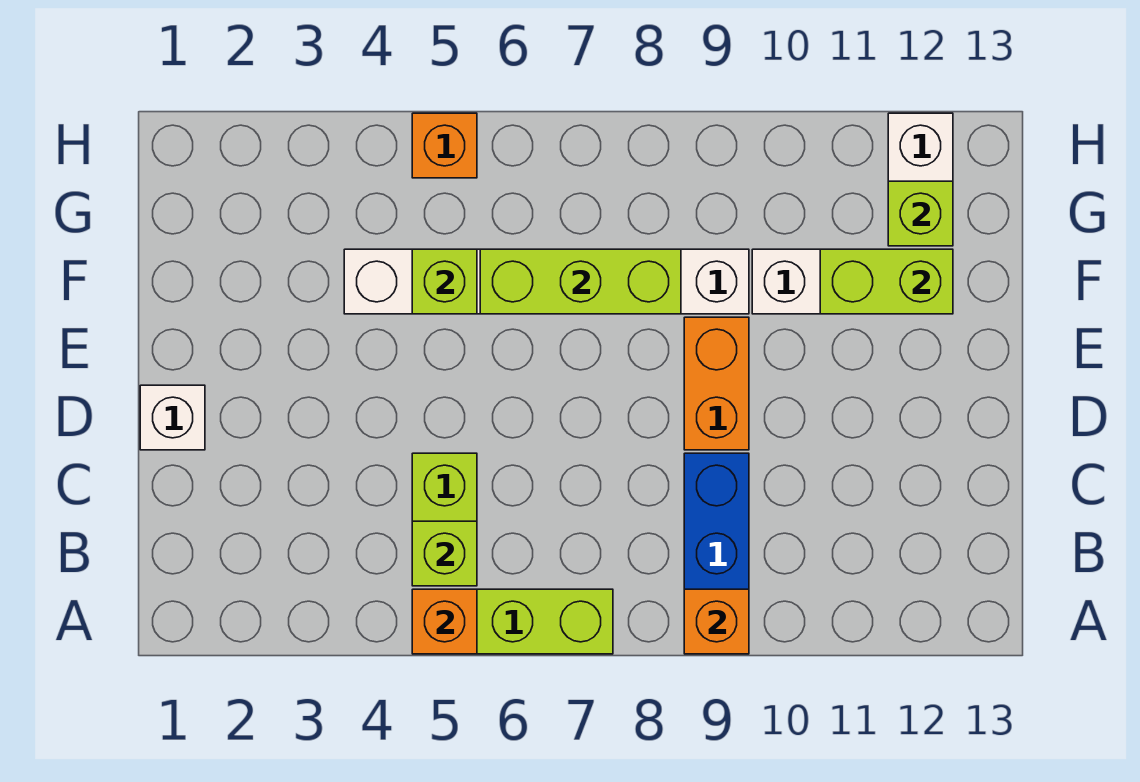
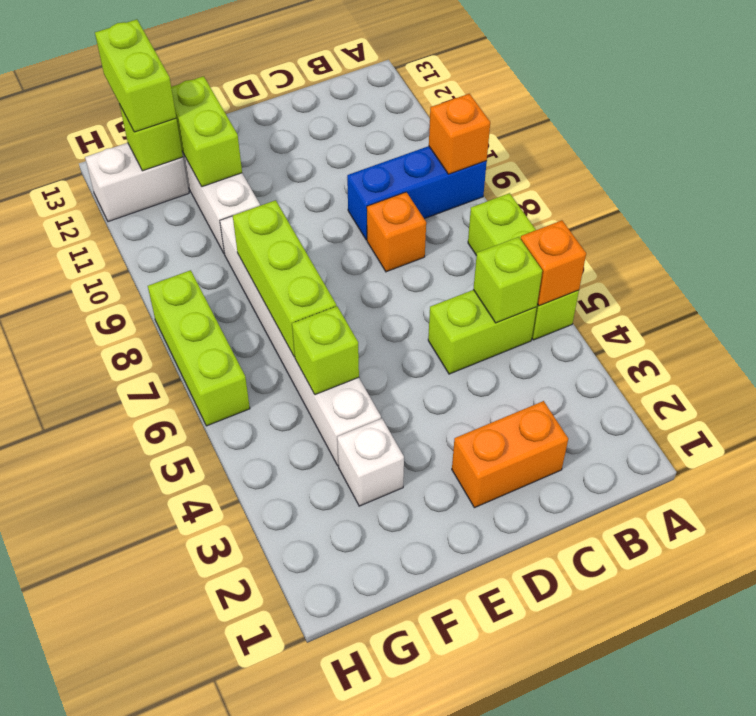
white brick D1 level 1 -> white brick F3 level 1
orange brick D9:E9 level 1 -> orange brick C2:D2 level 1
none -> lime brick G12:G13 level 3
orange brick H5 level 1 -> orange brick C8 level 1
none -> lime brick H6:H8 level 1

